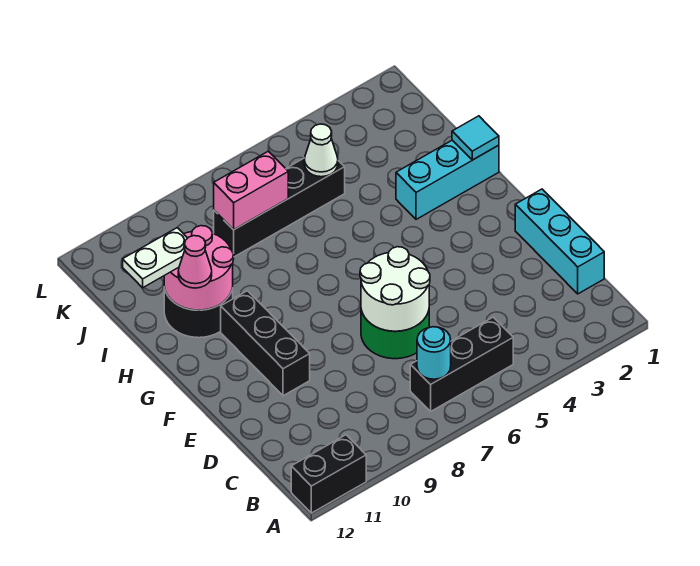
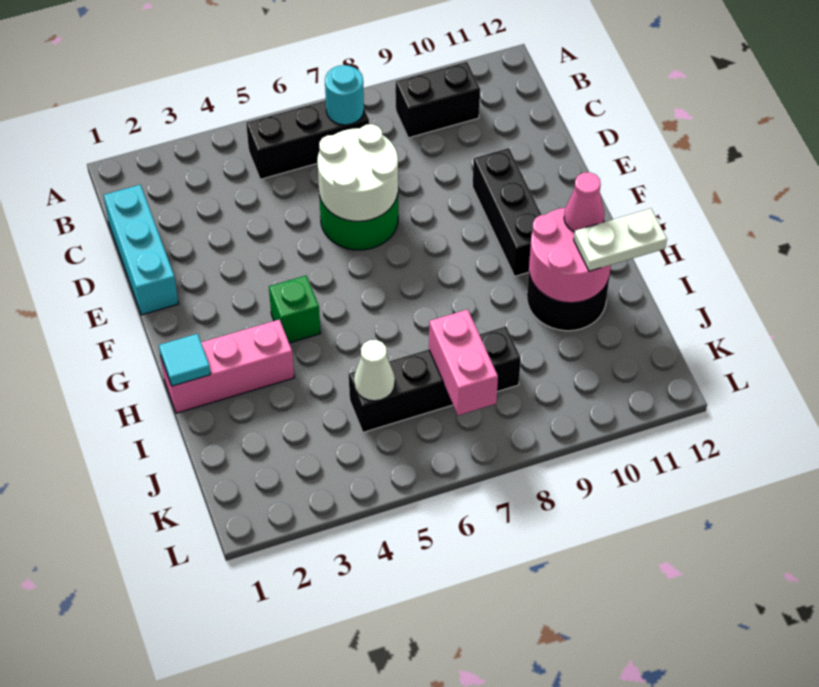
black brick A11:A12 level 1 -> black brick B9:B10 level 1
none -> green brick G4 level 1
cyan brick H1:H3 level 1 -> pink brick H1:H3 level 1
pink brick J7:J8 level 2 -> pink brick J7:K7 level 2

